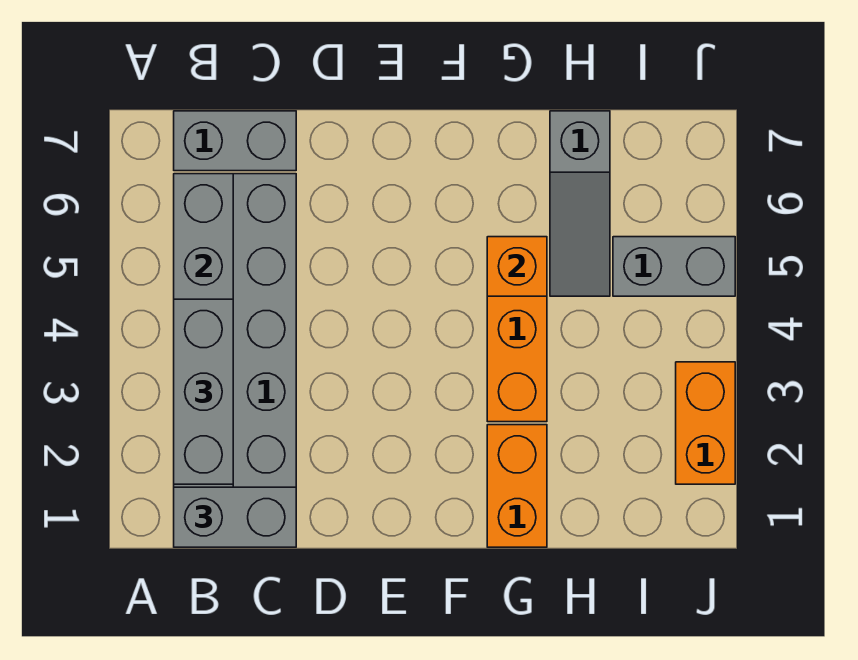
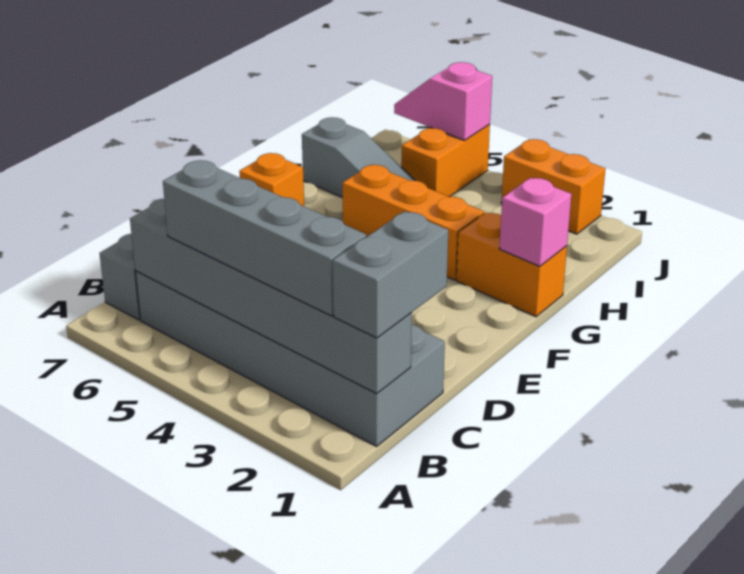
grey brick B2:B4 level 3 -> grey brick B2:B5 level 3
none -> pink brick G1 level 2
orange brick G5 level 2 -> orange brick F7 level 1
grey brick I5:J5 level 1 -> orange brick I5:J5 level 1
none -> pink slope J5:J6 level 2 top 5

